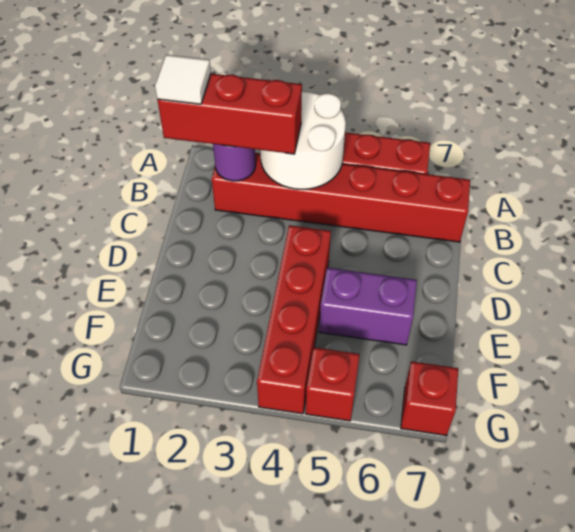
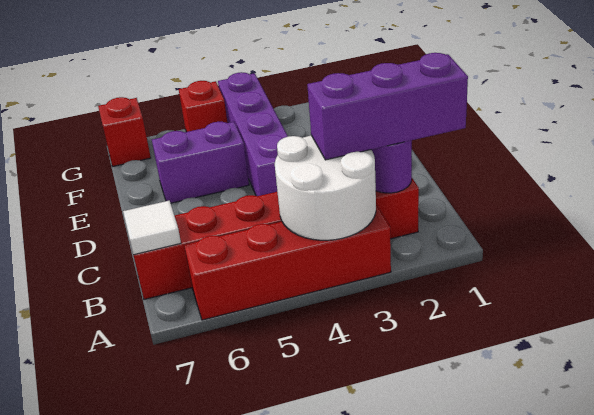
red brick B1:B3 level 3 -> purple brick B1:B3 level 3
white tile B1 level 4 -> white tile B7 level 2
red brick D4:G4 level 1 -> purple brick D4:G4 level 1

